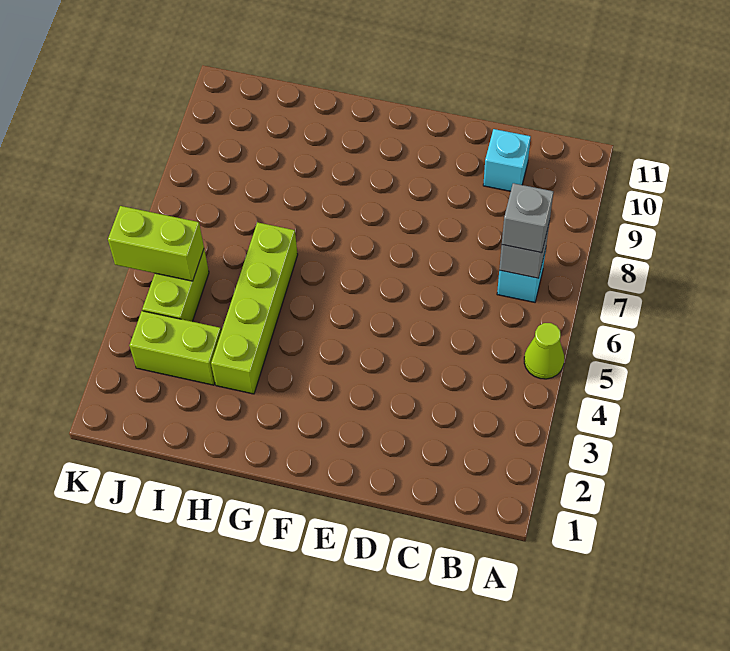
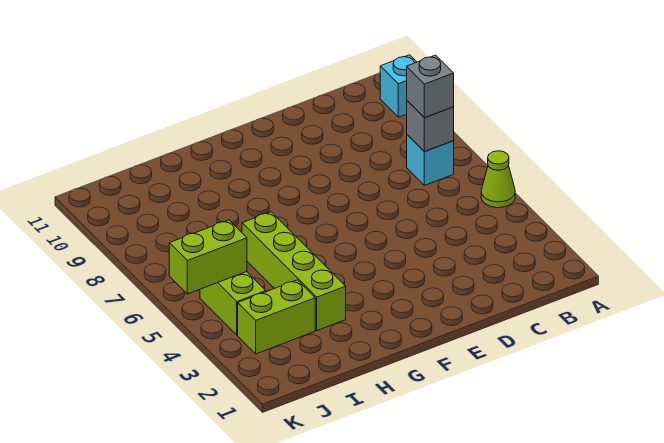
cyan brick C10 level 1 -> cyan brick A10 level 1

